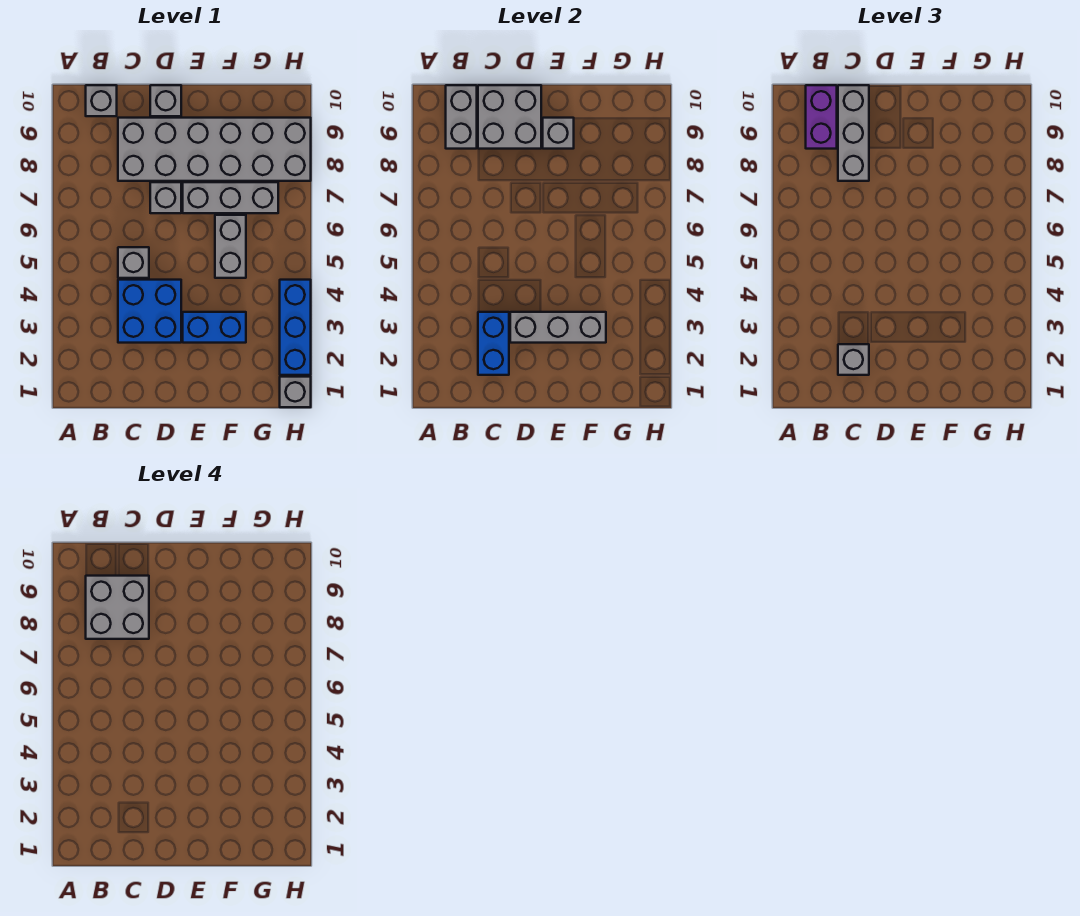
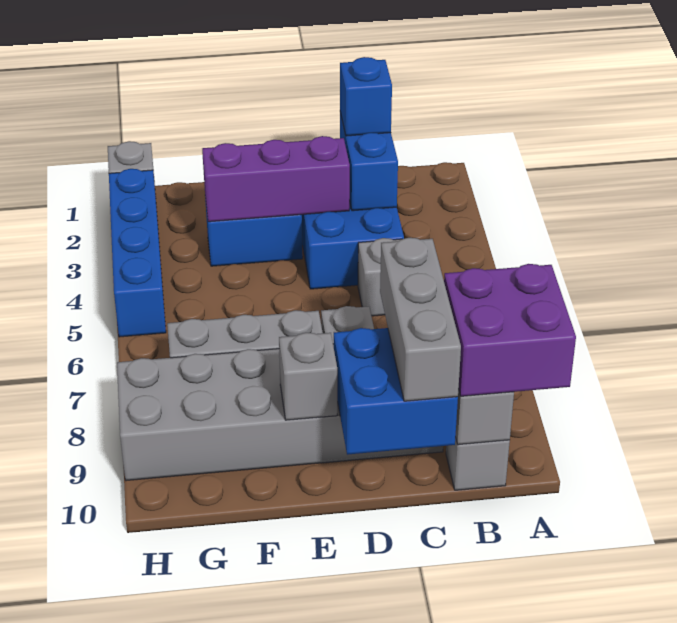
grey brick B8:C9 level 4 -> none
purple brick B9:B10 level 3 -> purple brick A9:B10 level 3
grey brick C2 level 3 -> blue brick C2 level 3
grey brick C9:D10 level 2 -> blue brick C9:D10 level 2
grey brick D3:F3 level 2 -> purple brick D3:F3 level 2
grey brick D10 level 1 -> none
grey brick F5:F6 level 1 -> none
blue brick H2:H4 level 1 -> blue brick H2:H5 level 1

